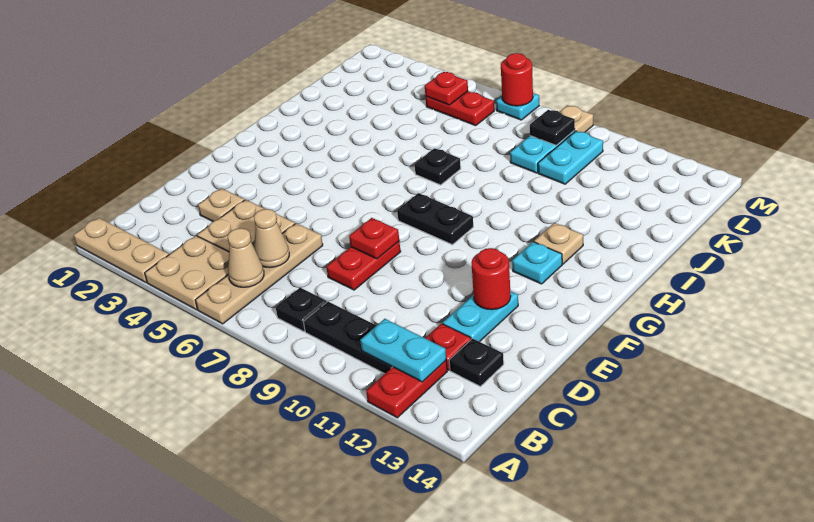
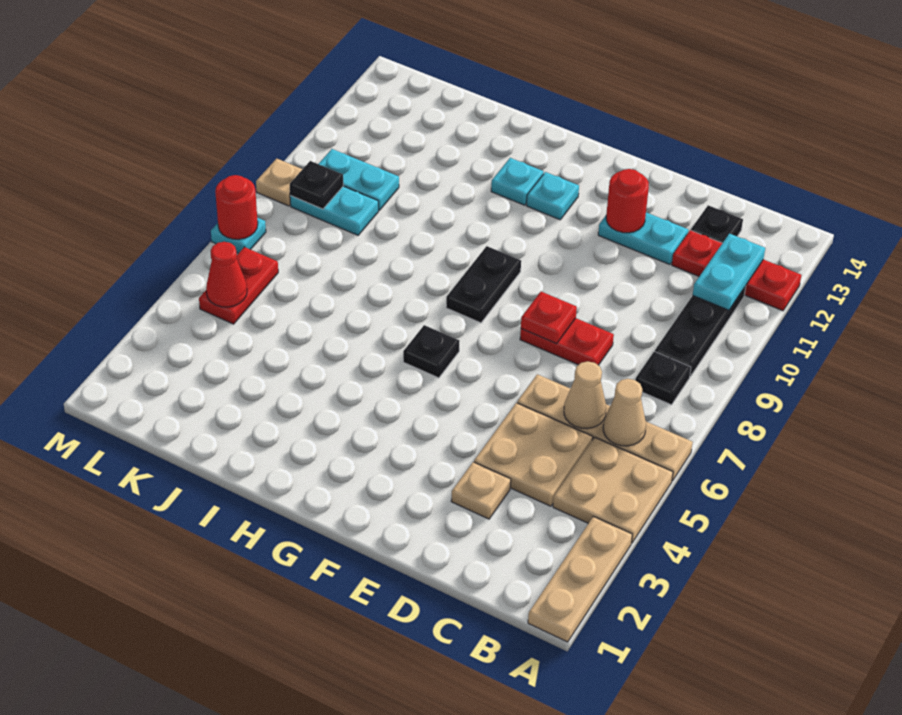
tan plate H12 level 1 -> cyan plate H12 level 1
black plate I7 level 1 -> black plate G6 level 1
red plate L5 level 2 -> red cone L5 level 2

